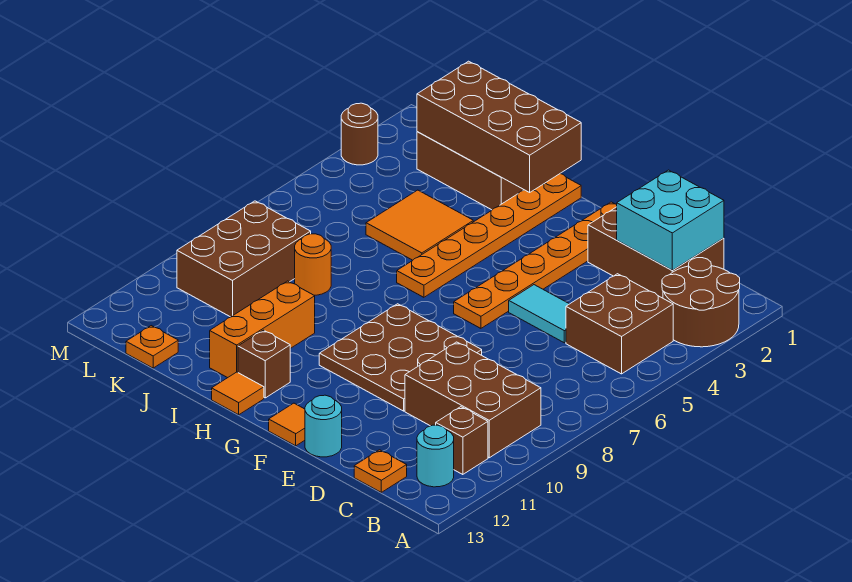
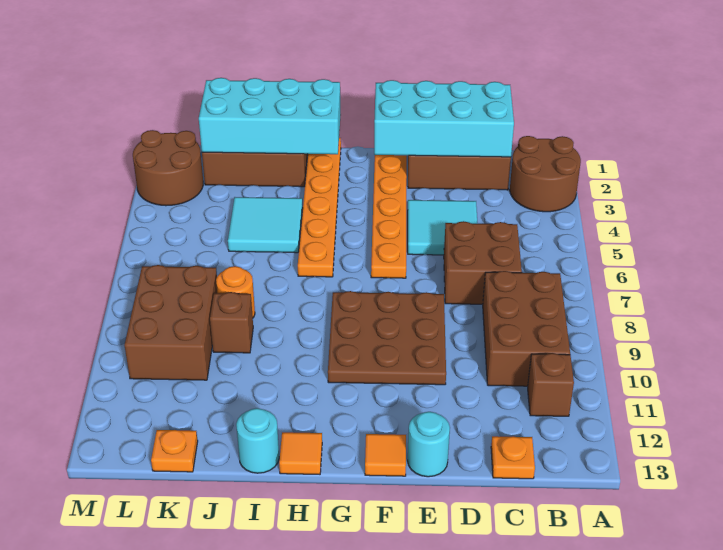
brown brick B4:C5 level 1 -> brown brick C6:D7 level 1
brown brick B9:D10 level 1 -> brown brick B8:C10 level 1
cyan round brick B12 level 1 -> cyan round brick I13 level 1
cyan brick C1:D2 level 2 -> cyan brick C1:F2 level 2
cyan tile D5:E5 level 1 -> cyan tile D4:E5 level 1
brown brick H1:K2 level 2 -> cyan brick H1:K2 level 2
brown brick H12 level 1 -> brown brick J9 level 1
orange tile I4:J5 level 1 -> cyan tile I4:J5 level 1
orange brick I10:I12 level 1 -> none
brown round brick M3 level 1 -> brown round brick L2:M3 level 1

